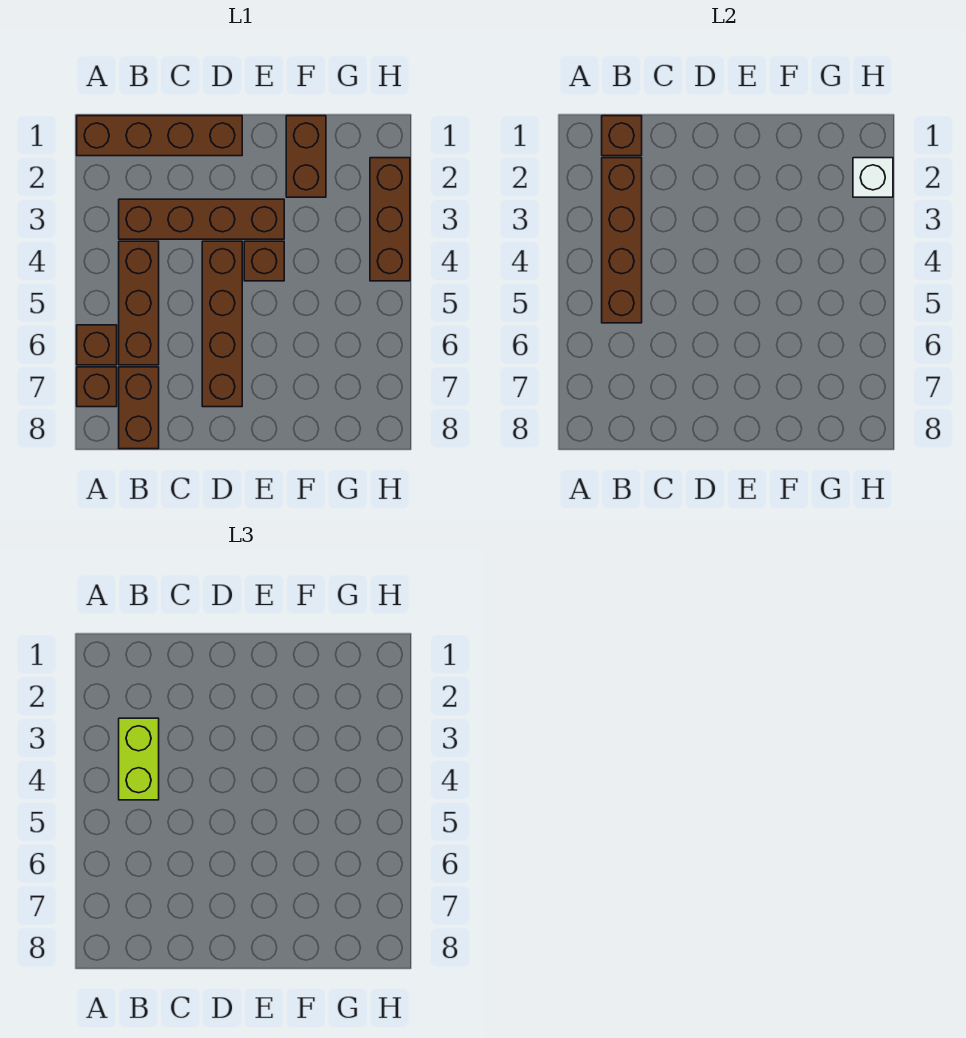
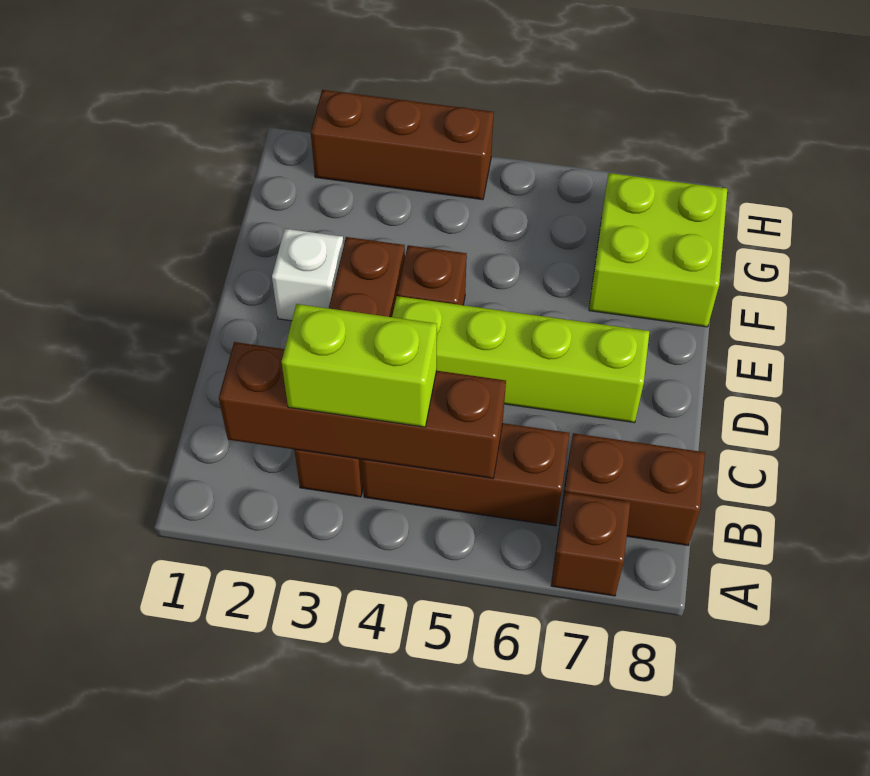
brown brick A1:D1 level 1 -> none
brown brick A6 level 1 -> none
brown brick B1 level 2 -> none
brown brick D4:D7 level 1 -> lime brick D4:D7 level 1
brown brick F1:F2 level 1 -> none
none -> lime brick F7:G8 level 1
white brick H2 level 2 -> white brick E2 level 1

